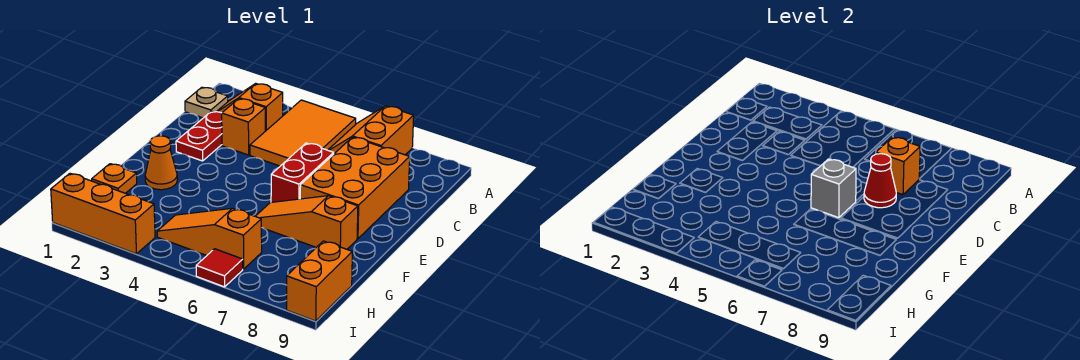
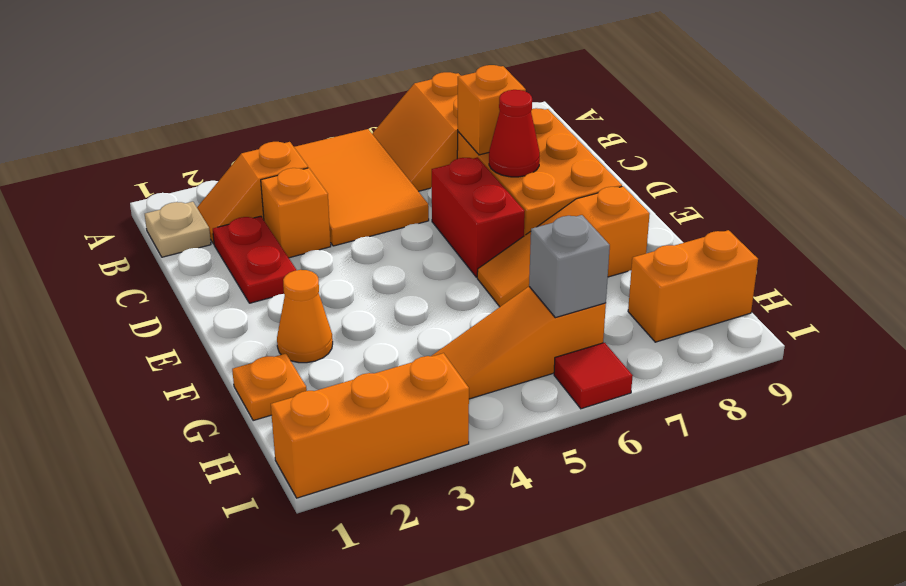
grey brick E6 level 2 -> grey brick H6 level 2
orange brick H9:I9 level 1 -> orange brick H8:H9 level 1

